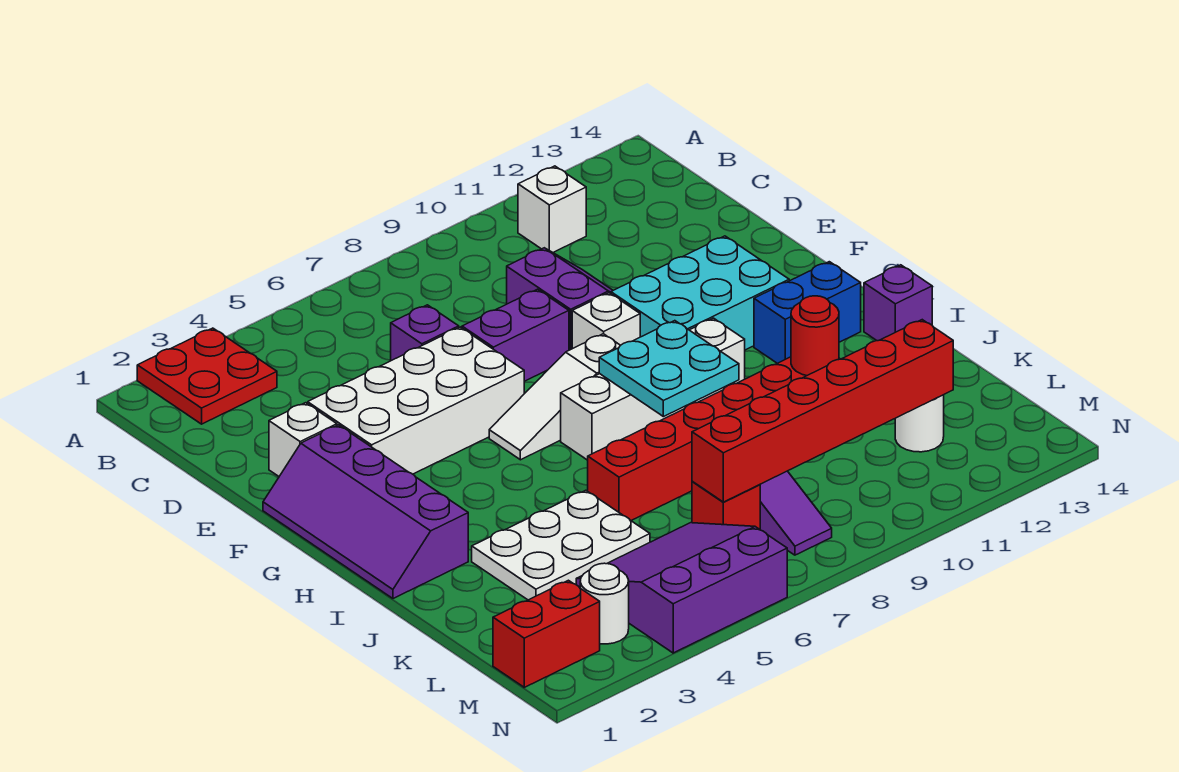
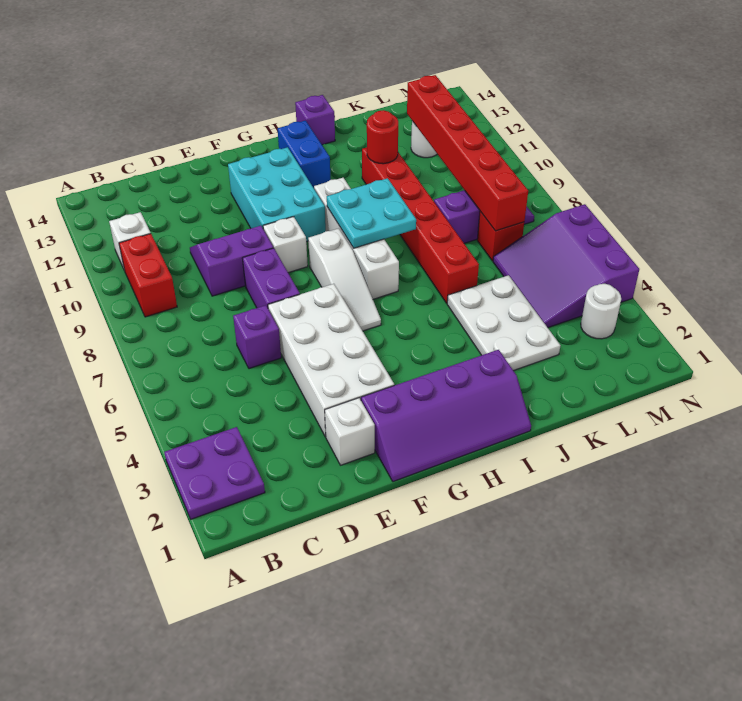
red plate A2:B3 level 1 -> purple plate A2:B3 level 1
red brick M1:M2 level 1 -> red brick B9:B10 level 1

